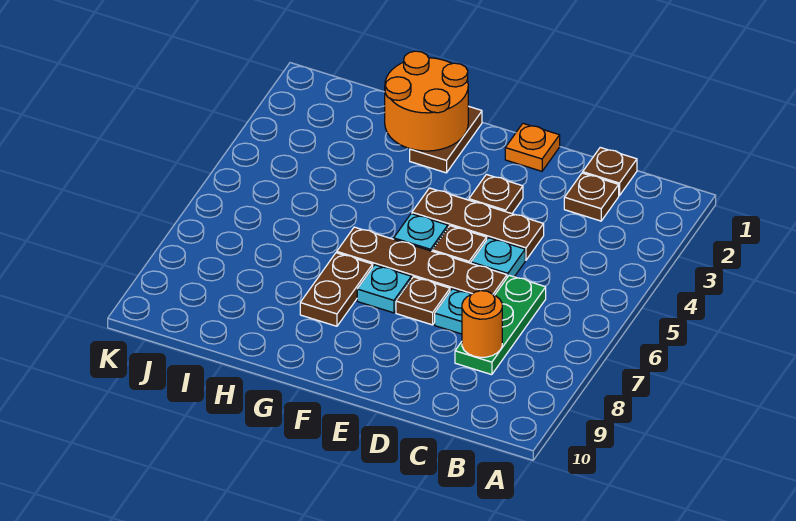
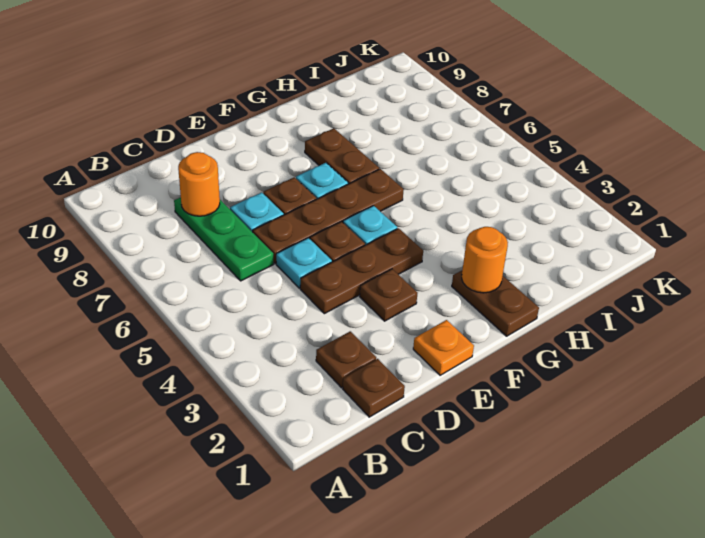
orange round brick G1:H2 level 2 -> orange round brick G2 level 2

